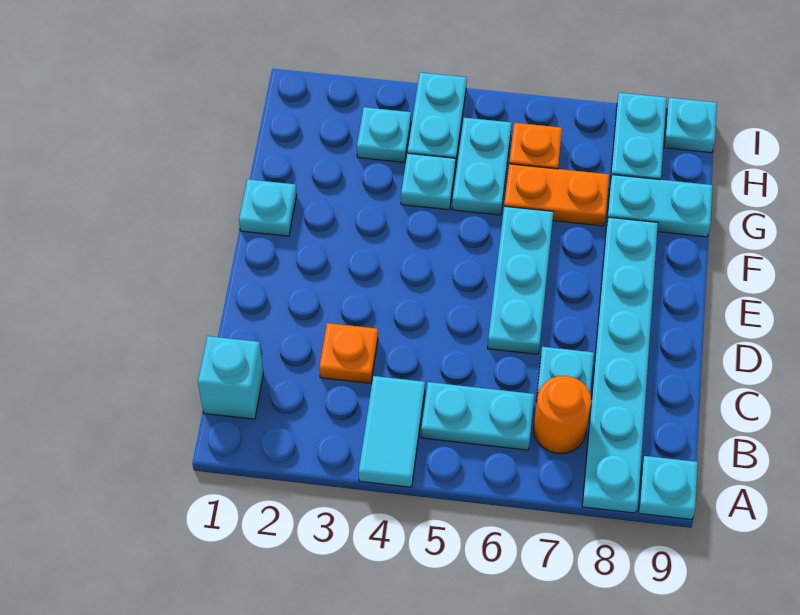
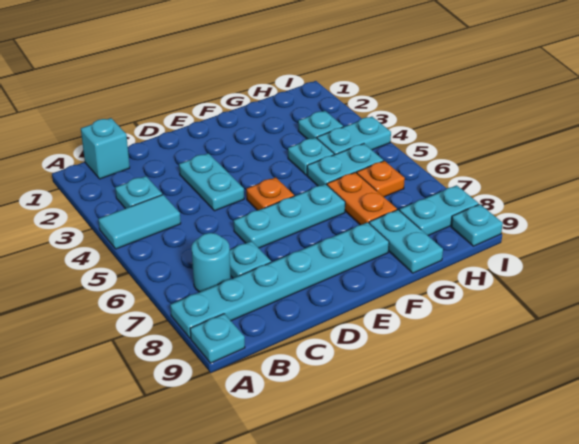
cyan plate B5:B6 level 1 -> cyan plate D3:D4 level 1
orange round brick B7 level 1 -> cyan round brick B7 level 1
orange plate C3 level 1 -> orange plate E5 level 1
cyan plate F1 level 1 -> cyan plate B3 level 1

